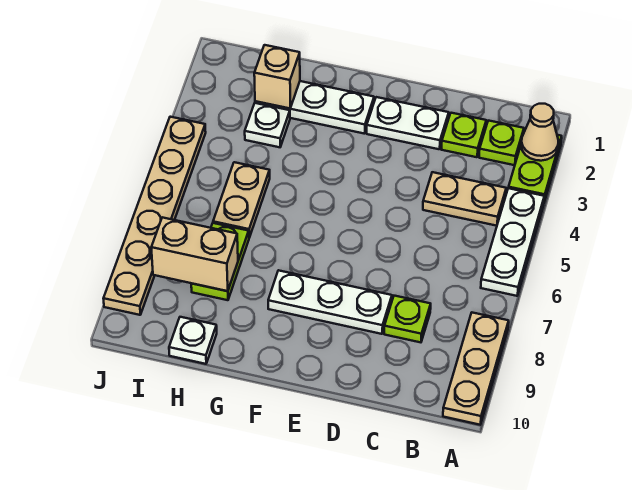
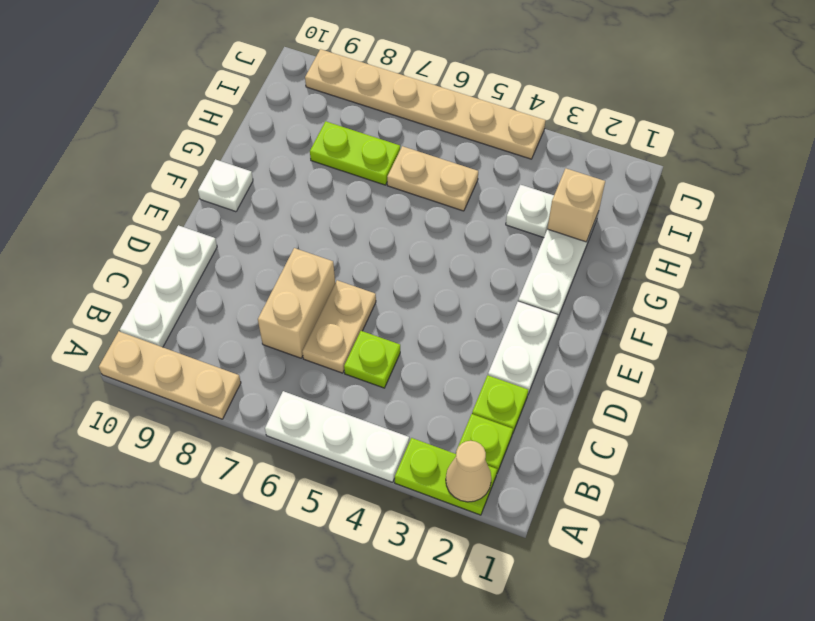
tan plate B4:C4 level 1 -> tan plate C6:D6 level 1
lime plate C8 level 1 -> lime plate C5 level 1
white plate D8:F8 level 1 -> white plate B10:D10 level 1
tan brick H8:I8 level 2 -> tan brick C7:D7 level 1
white plate H10 level 1 -> white plate F10 level 1

